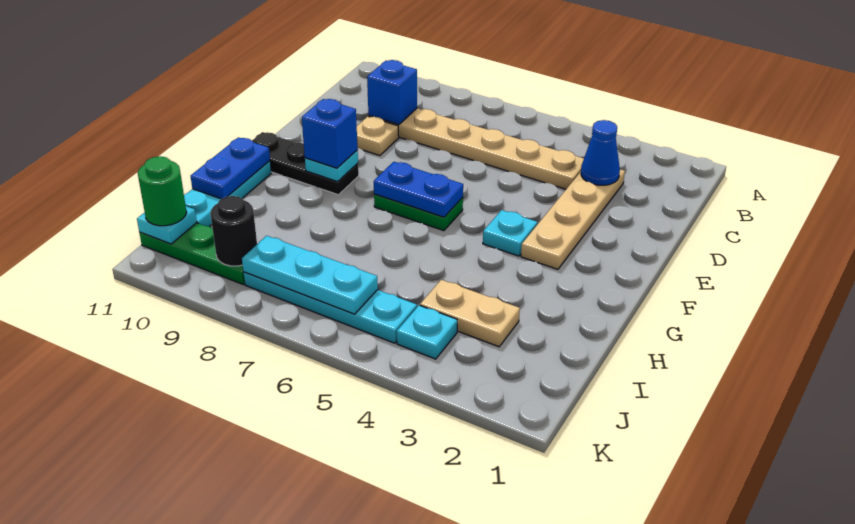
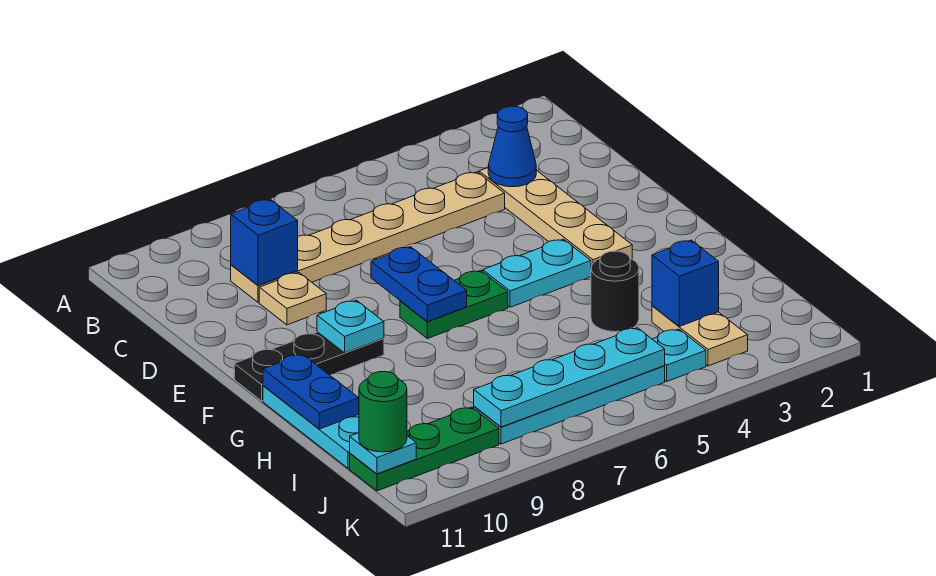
cyan plate F4 level 1 -> cyan plate F4:F5 level 1
blue plate F6:F7 level 2 -> blue plate E7:F7 level 2
blue brick F9 level 3 -> blue brick I3 level 2
tan plate I3:I4 level 1 -> tan plate I3:J3 level 1
cyan plate J6:J8 level 2 -> cyan plate J5:J8 level 2
black round brick J9 level 2 -> black round brick H4 level 1

